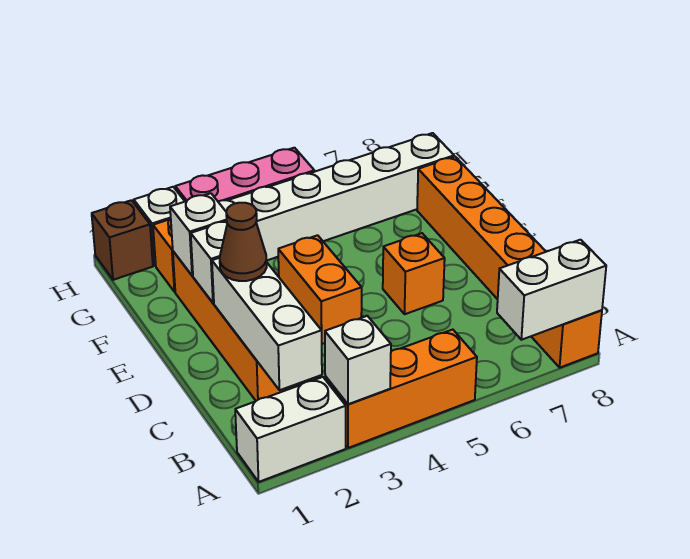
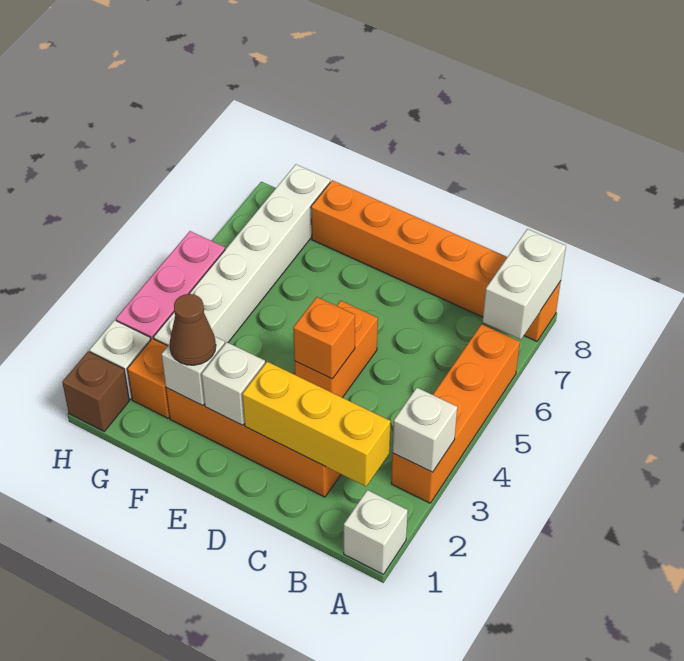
white brick A1:A2 level 1 -> white brick A1 level 1
orange brick A3:A5 level 1 -> orange brick A3:A6 level 1
white brick B2:D2 level 2 -> yellow brick B2:D2 level 2
brown cone D2 level 3 -> brown cone F2 level 3
orange brick D4:E4 level 1 -> orange brick D4:D5 level 1
orange brick D6 level 1 -> orange brick D4 level 2

